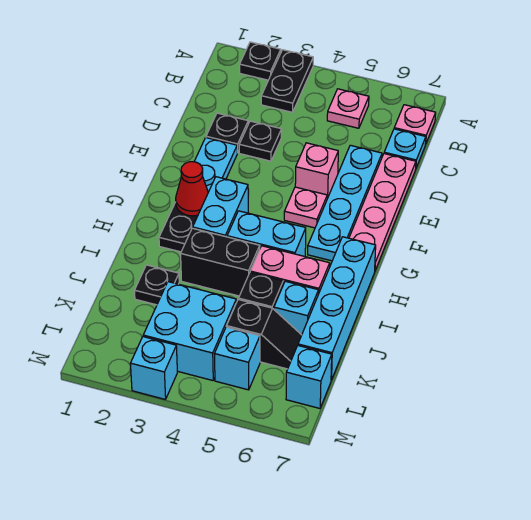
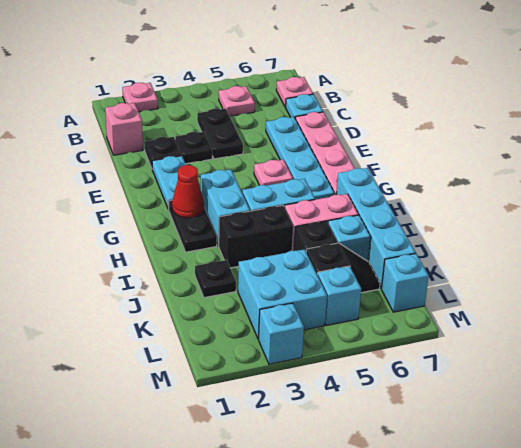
black plate A2 level 1 -> pink plate A2 level 1
black plate A3:B3 level 1 -> black plate C4:D4 level 1
pink brick E5 level 1 -> pink brick C1 level 1

